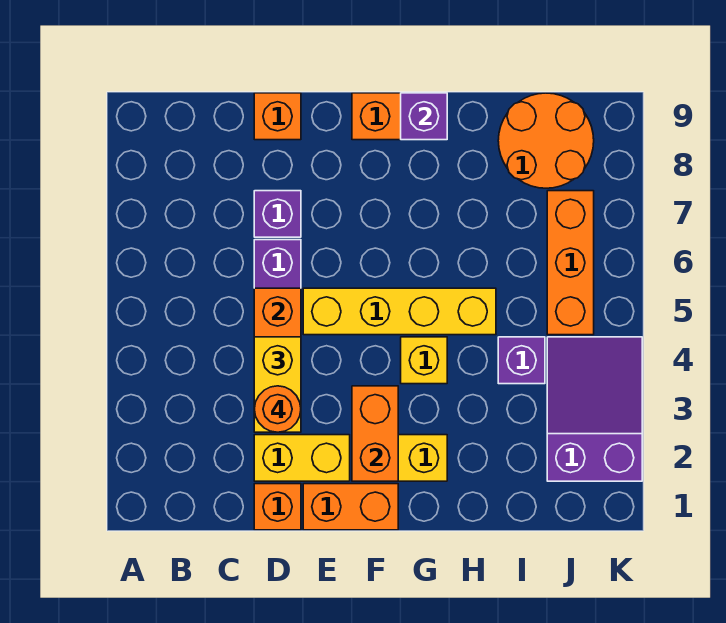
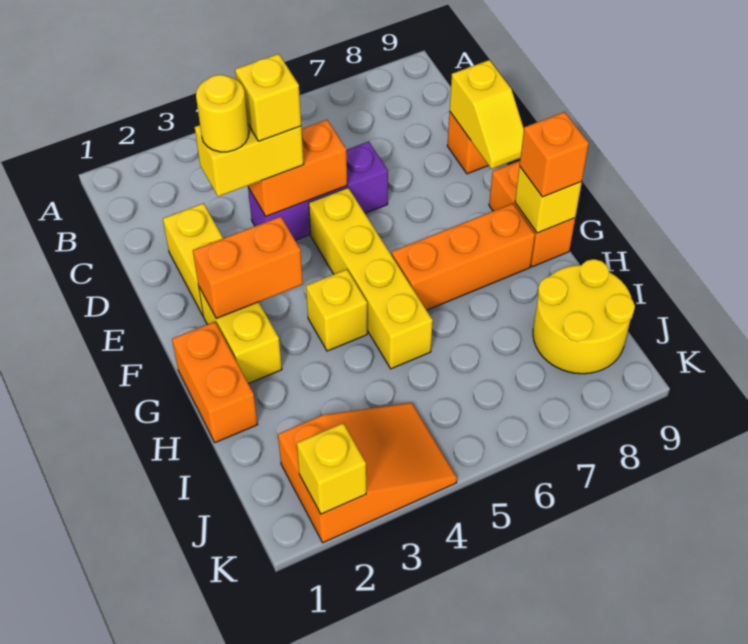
orange brick D1 level 1 -> orange brick G9 level 3
orange round brick D3 level 4 -> yellow round brick D3 level 4
none -> yellow brick D4 level 4
purple brick D7 level 1 -> none
none -> yellow slope D9:E9 level 2 top D
orange brick E1:F1 level 1 -> orange brick G1:H1 level 1
purple brick G9 level 2 -> yellow brick G9 level 2
purple brick I4 level 1 -> none
orange round brick I8:J9 level 1 -> yellow round brick I8:J9 level 1
purple slope J2:K4 level 1 top 2 -> orange slope J2:K4 level 1 top 2
orange brick J5:J7 level 1 -> orange brick G6:G8 level 1
none -> yellow brick K2 level 2

